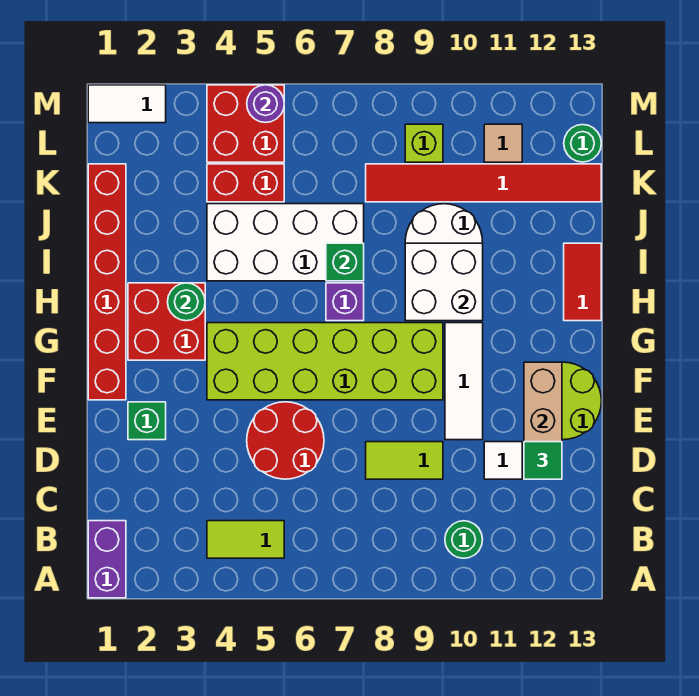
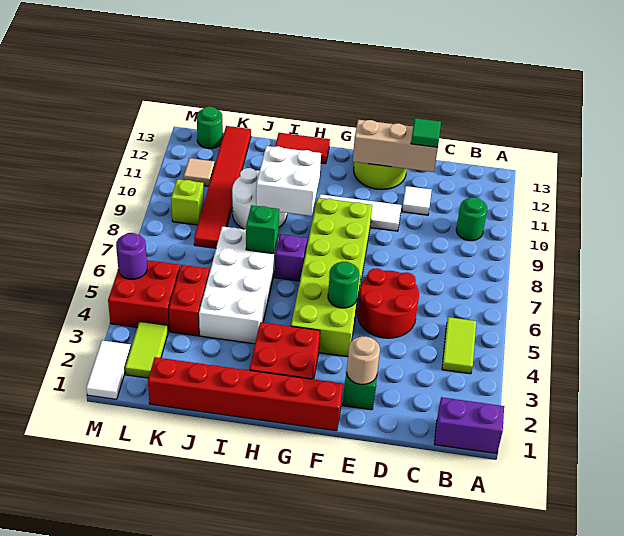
lime tile D8:D9 level 1 -> lime tile L2:L3 level 1
none -> tan round brick E2 level 2
green round brick H3 level 2 -> green round brick F5 level 2

